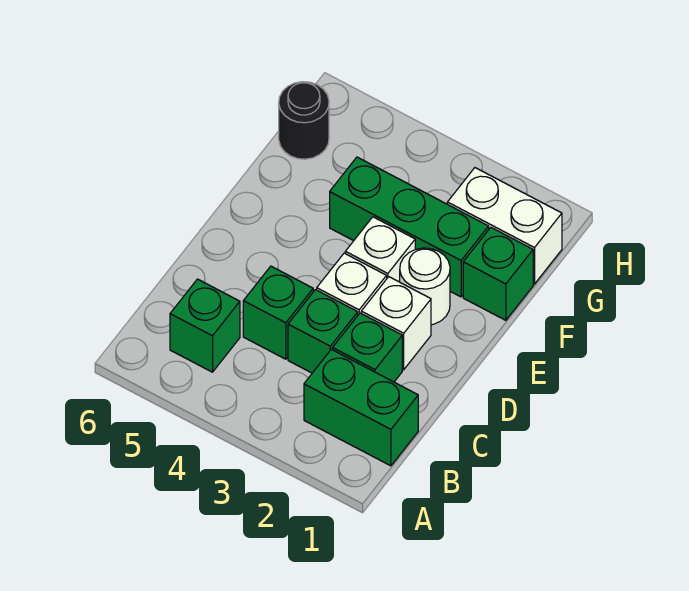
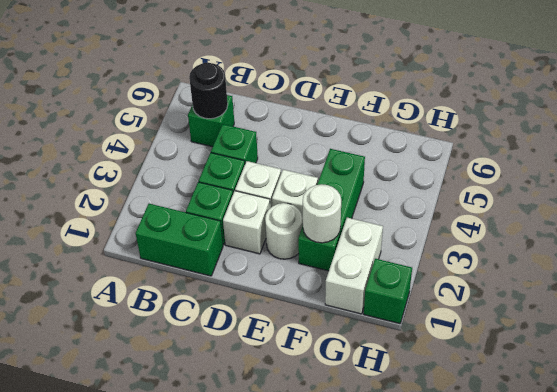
green brick B1:B2 level 1 -> green brick B1:C1 level 1
green brick F1 level 1 -> green brick H1 level 1
none -> white round brick F2 level 2
black round brick G6 level 1 -> black round brick B5 level 2

